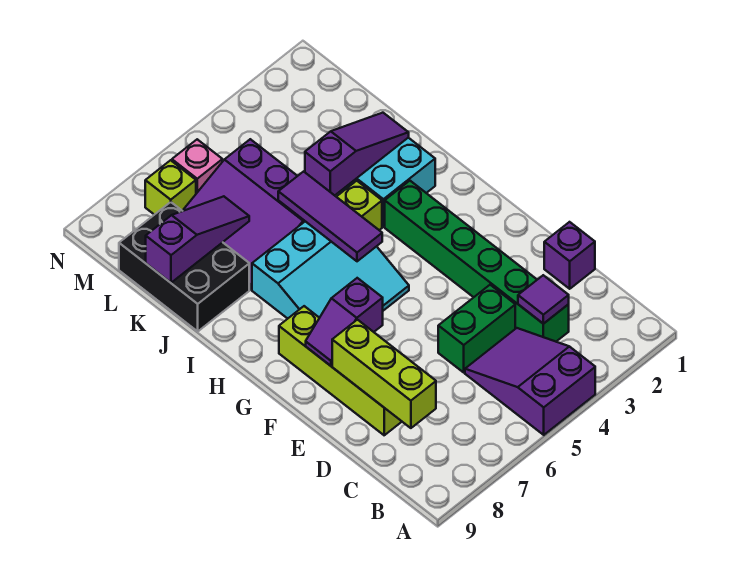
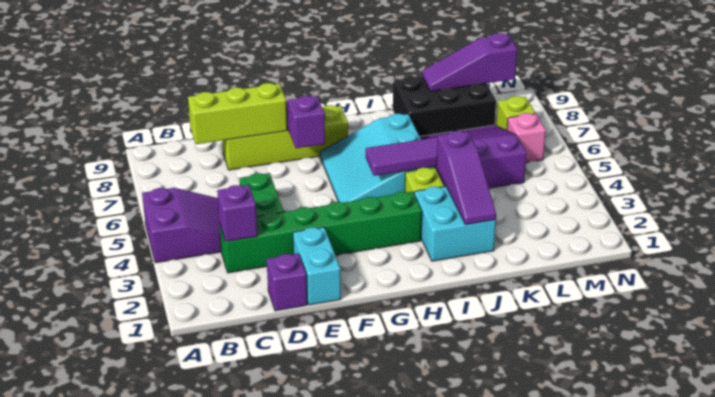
purple tile C3 level 2 -> purple brick C3 level 2
none -> cyan brick E1:E2 level 1
purple slope K7:K9 level 2 top 9 -> purple slope K9:M9 level 2 top M

